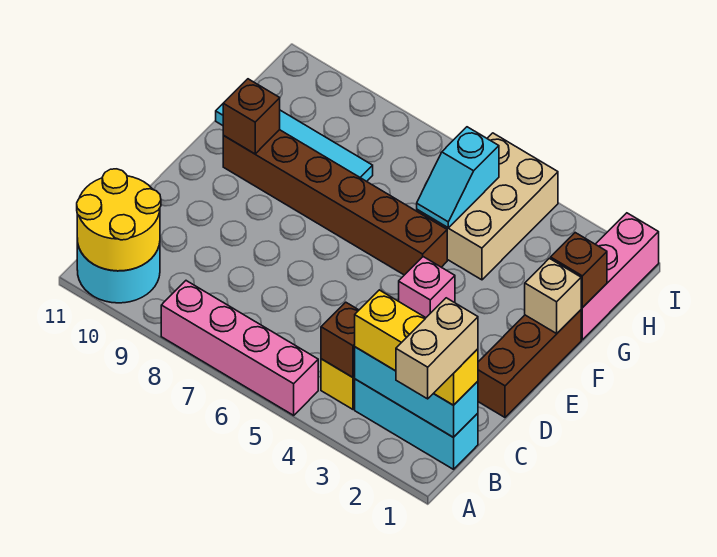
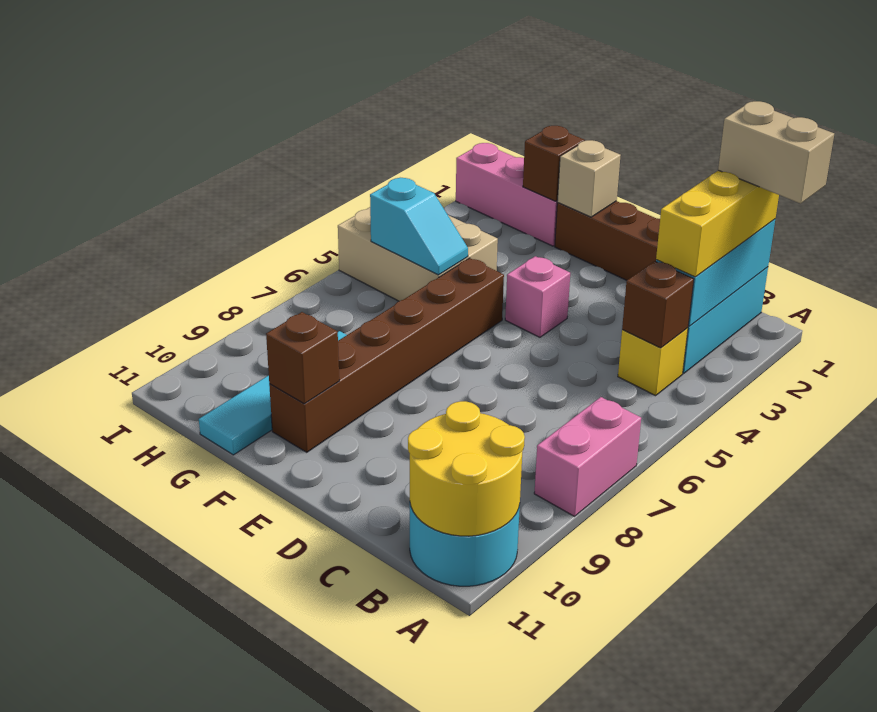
pink brick A5:A8 level 1 -> pink brick A7:A8 level 1

